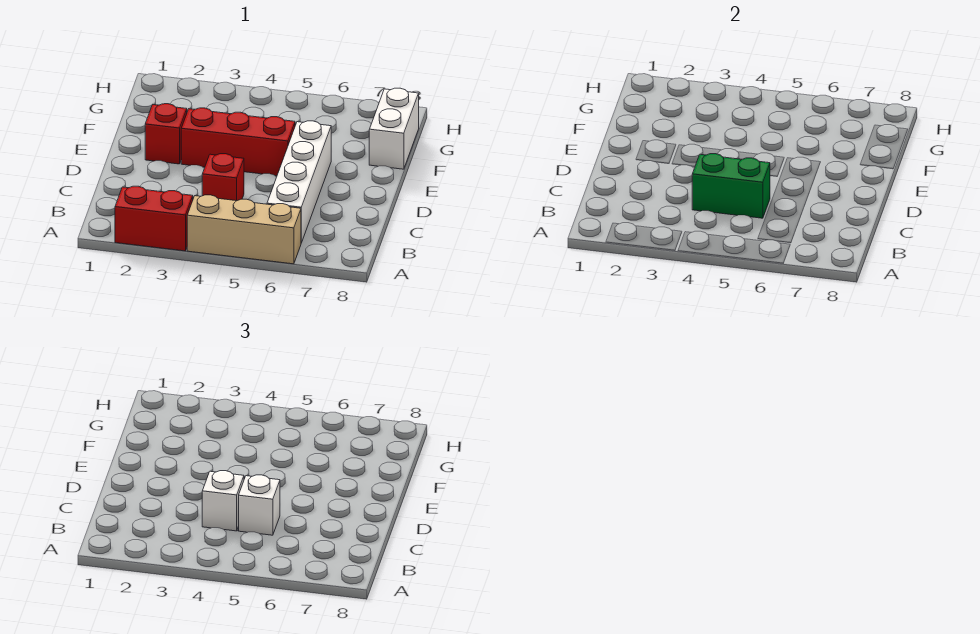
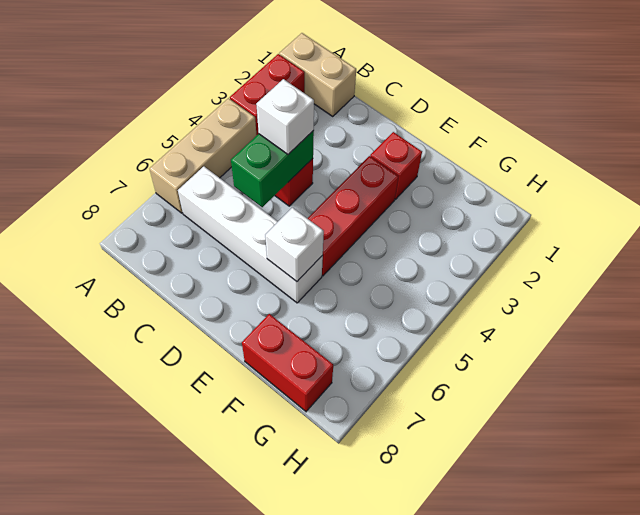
none -> tan brick A1:B1 level 1
white brick C5 level 3 -> white brick E6 level 2
white brick F8:G8 level 1 -> red brick F8:G8 level 1

